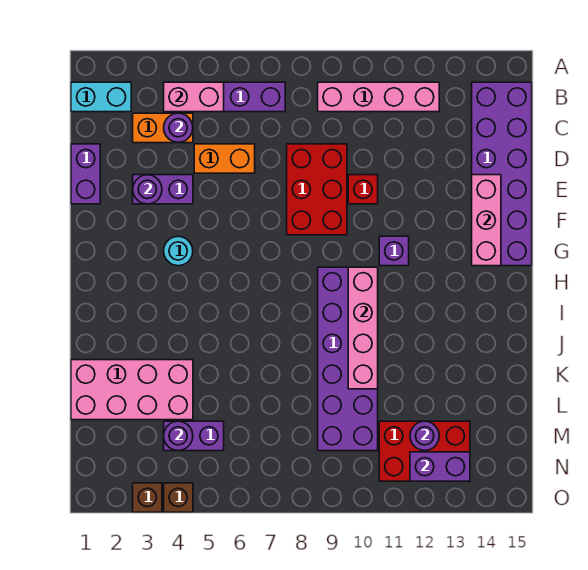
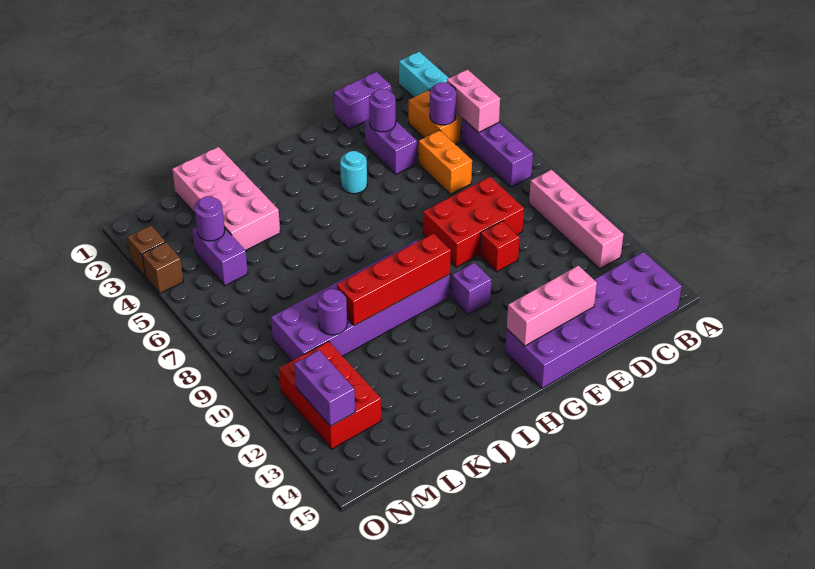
pink brick H10:K10 level 2 -> red brick H10:K10 level 2
purple round brick M12 level 2 -> purple round brick L10 level 2

